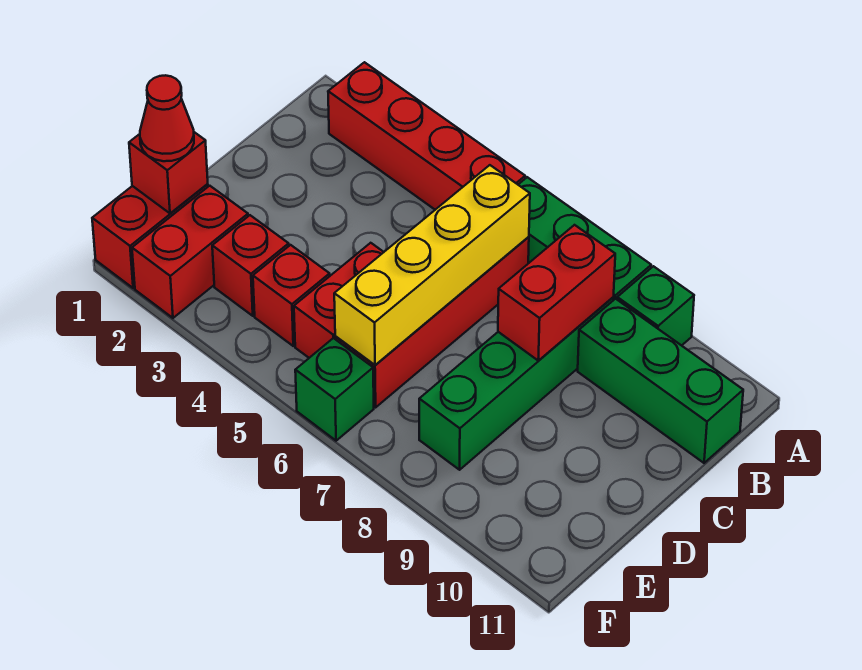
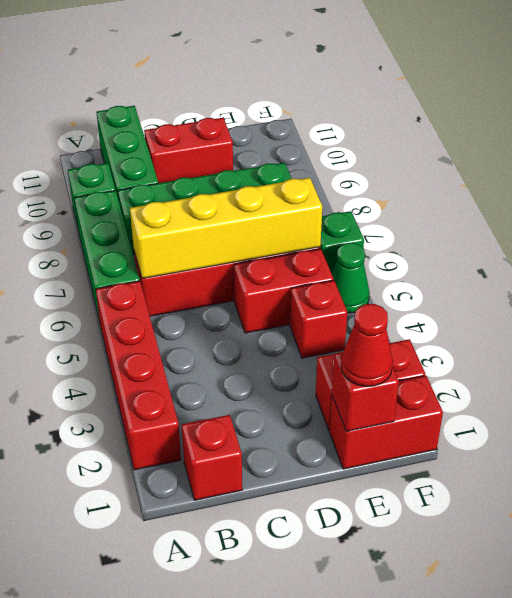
red brick B8:C8 level 2 -> red brick C10:D10 level 1
red brick E3 level 1 -> red brick B1 level 1
none -> green cone F5 level 1

